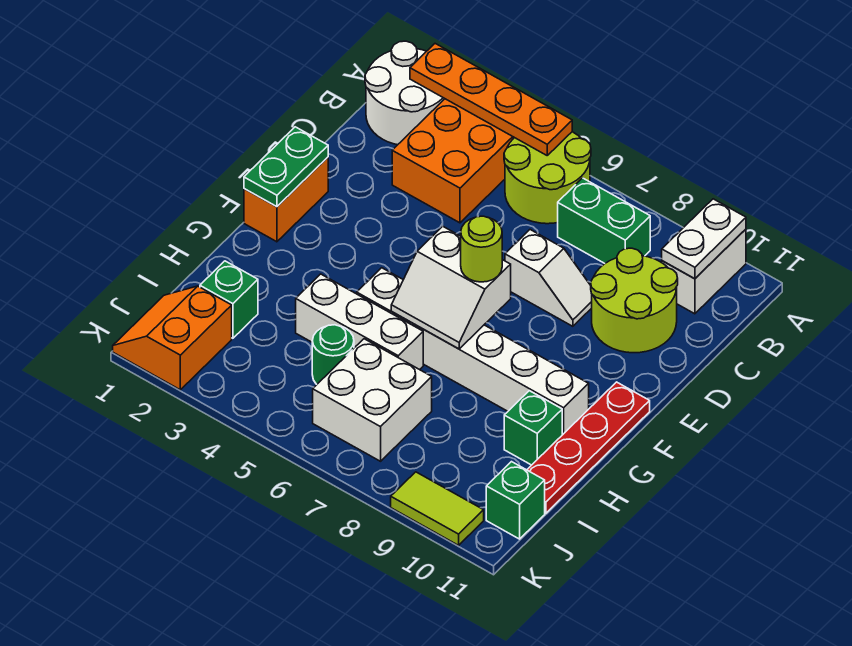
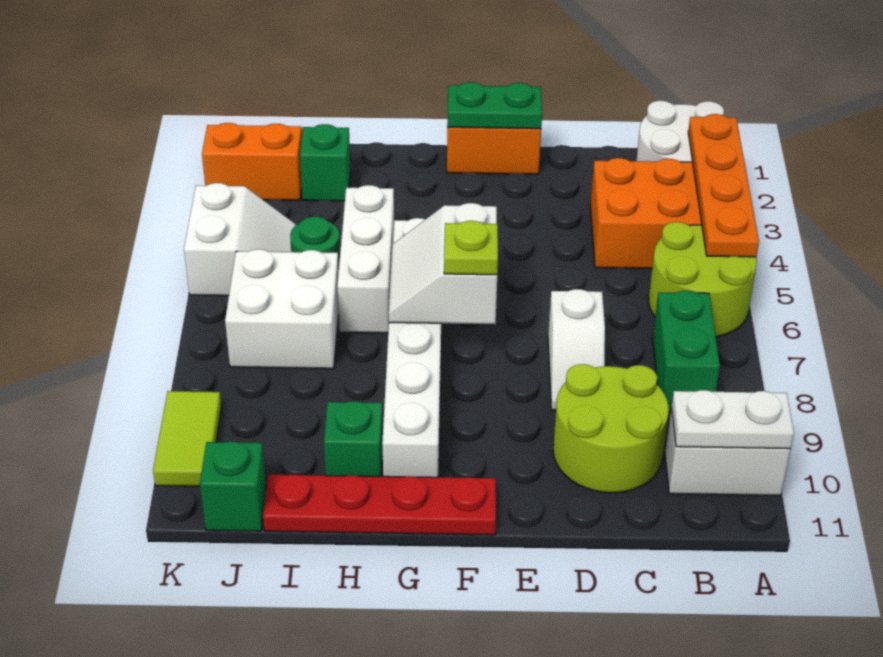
lime round brick F7 level 3 -> lime plate F7 level 3
none -> white slope J4:K5 level 1 top K

